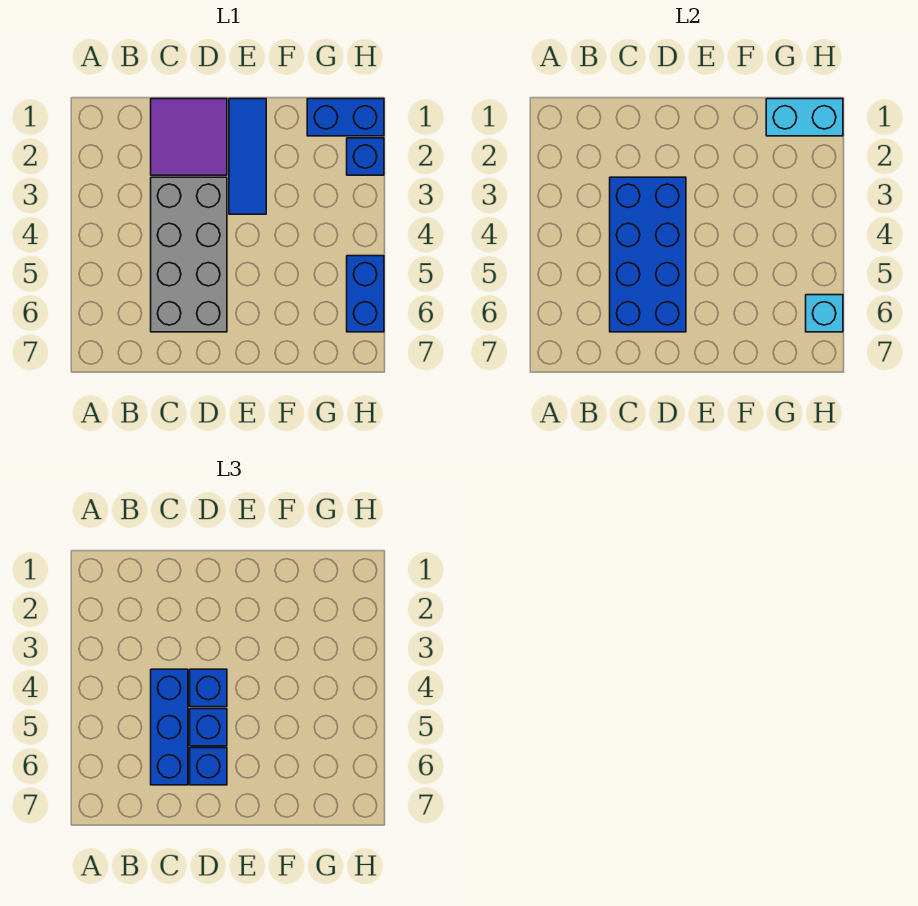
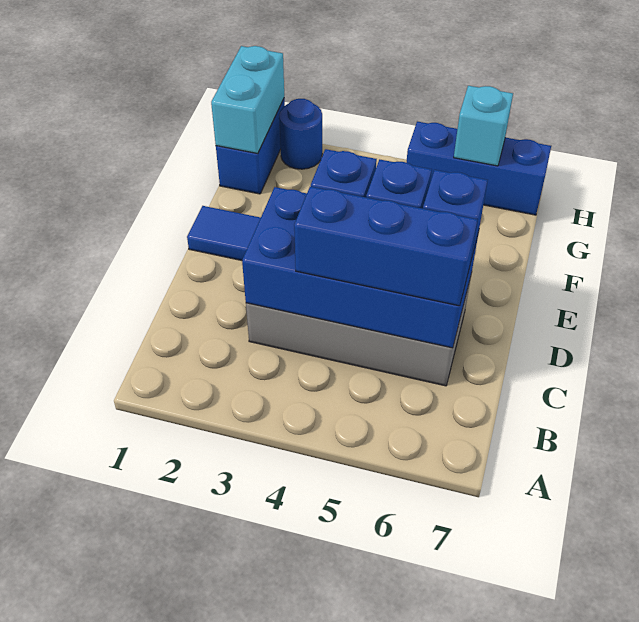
purple tile C1:D2 level 1 -> none
blue brick H2 level 1 -> blue round brick H2 level 1
blue brick H5:H6 level 1 -> blue brick H5:H7 level 1

